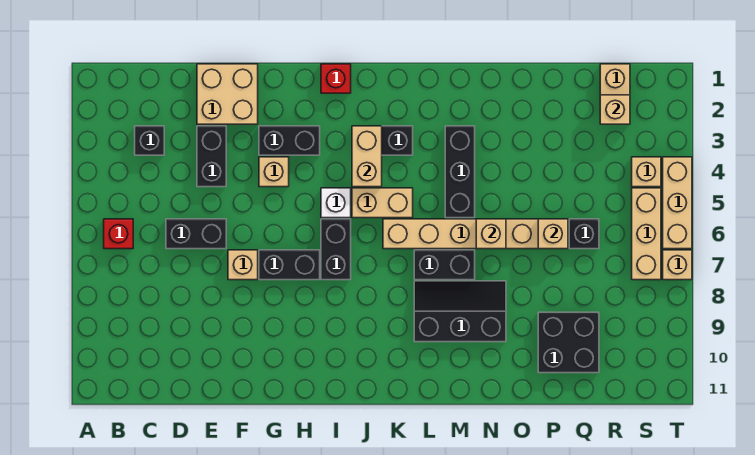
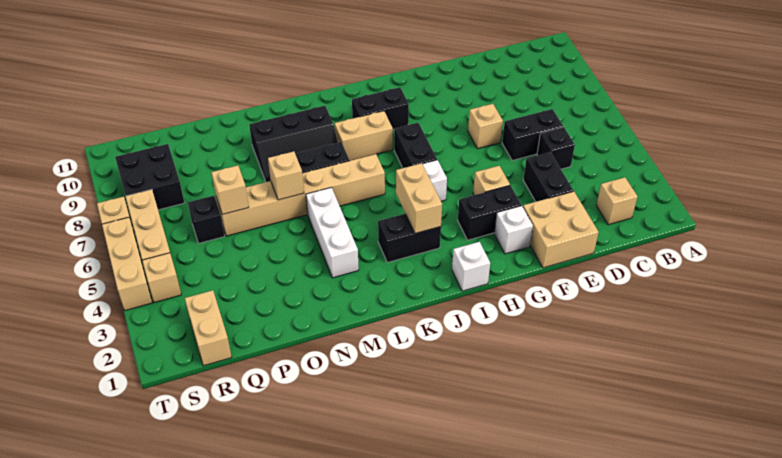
red brick B6 level 1 -> none
black brick C3 level 1 -> black brick D5 level 1
none -> white brick G2 level 1
black brick G7:H7 level 1 -> black brick I9:J9 level 1
red brick I1 level 1 -> white brick I1 level 1
tan brick J5:K5 level 1 -> tan brick J8:K8 level 1
black brick M3:M5 level 1 -> white brick M3:M5 level 1
black brick P9:Q10 level 1 -> black brick R8:S9 level 1
tan brick R2 level 2 -> tan brick C2 level 1

